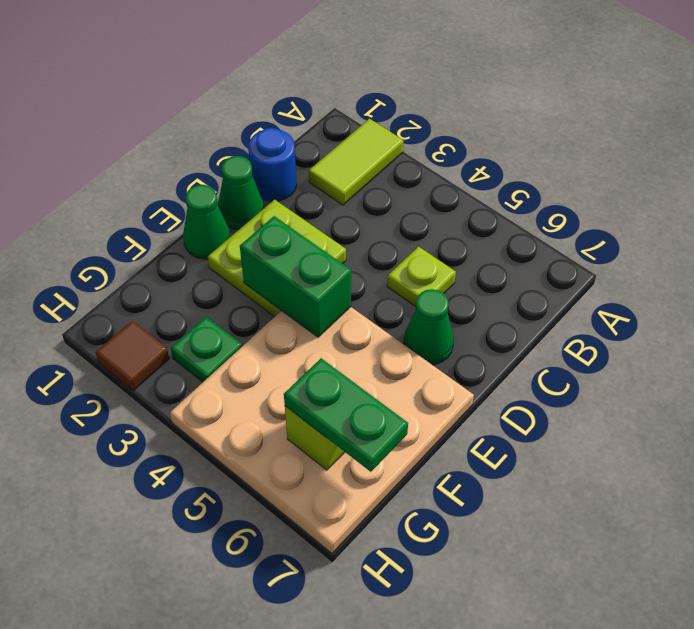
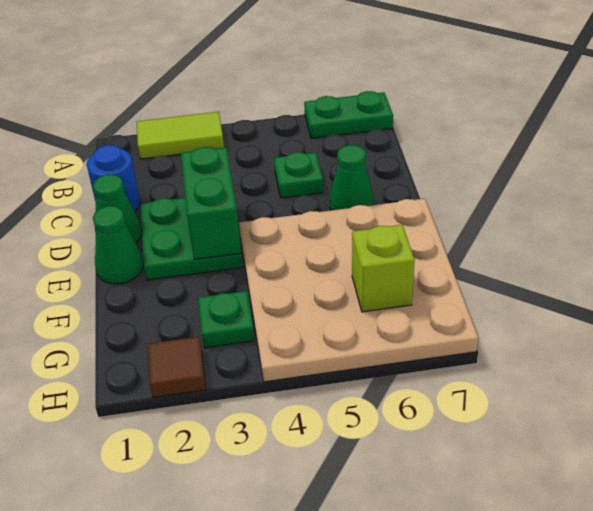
lime tile A2:B2 level 1 -> lime tile A2:A3 level 1
lime plate C5 level 1 -> green plate C5 level 1
lime plate D2:E3 level 1 -> green plate D2:E3 level 1
green brick E3:E4 level 2 -> green brick D3:E3 level 2
green plate G6:G7 level 3 -> green plate A6:A7 level 1

